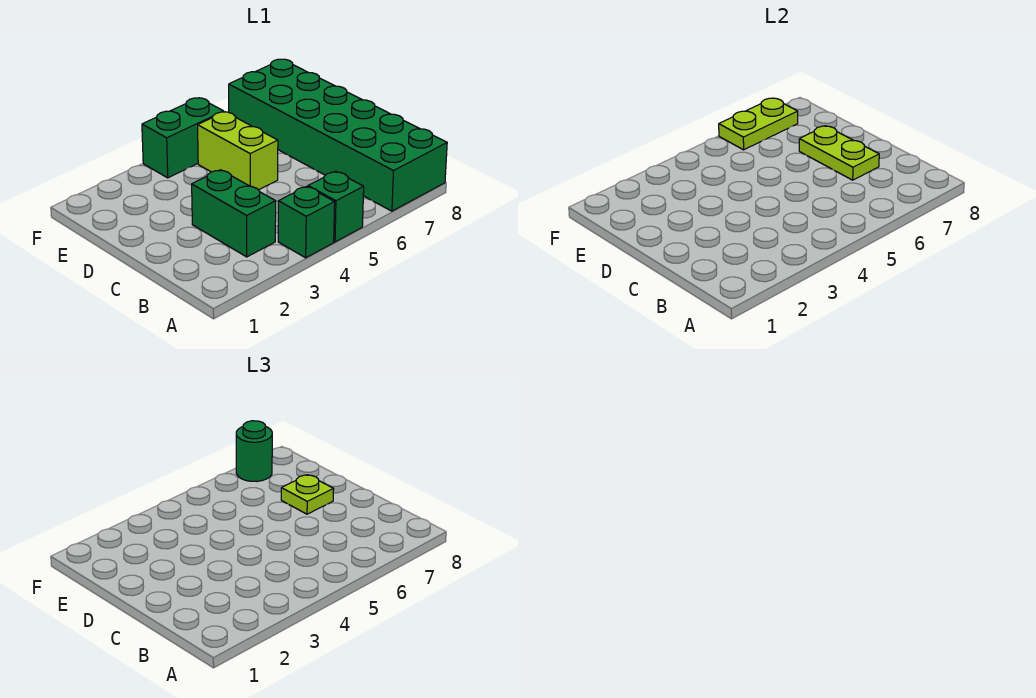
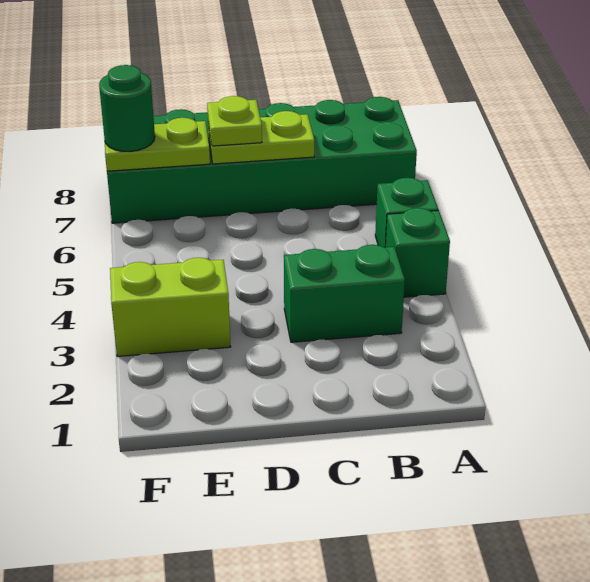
lime brick D5:E5 level 1 -> lime brick E3:F3 level 1
green brick F4:F5 level 1 -> none
lime plate F6:F7 level 2 -> lime plate E7:F7 level 2

